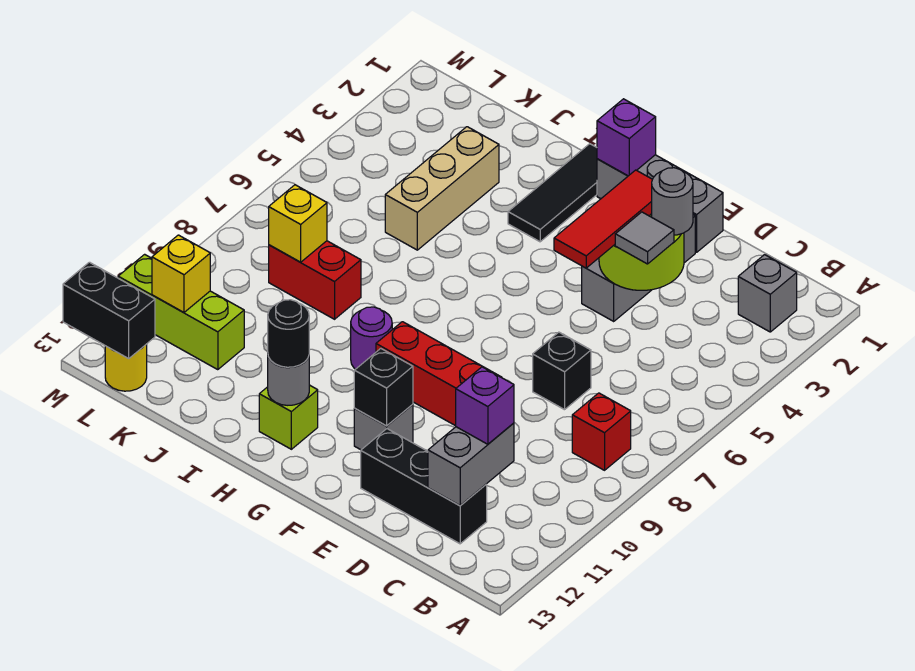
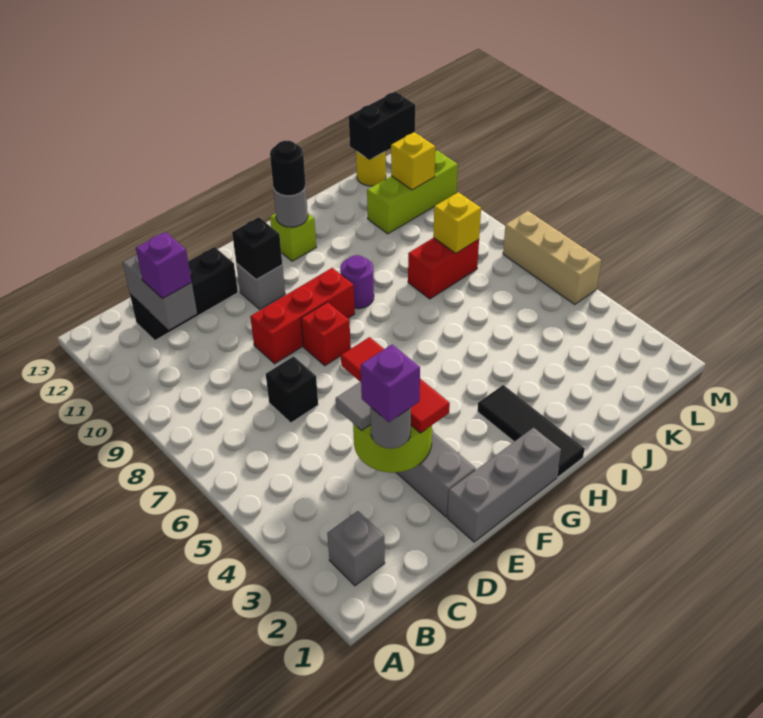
red brick B8 level 1 -> red brick F8 level 1
purple brick G1 level 2 -> purple brick D3 level 4
tan brick J3:J5 level 1 -> tan brick M5:M7 level 1

